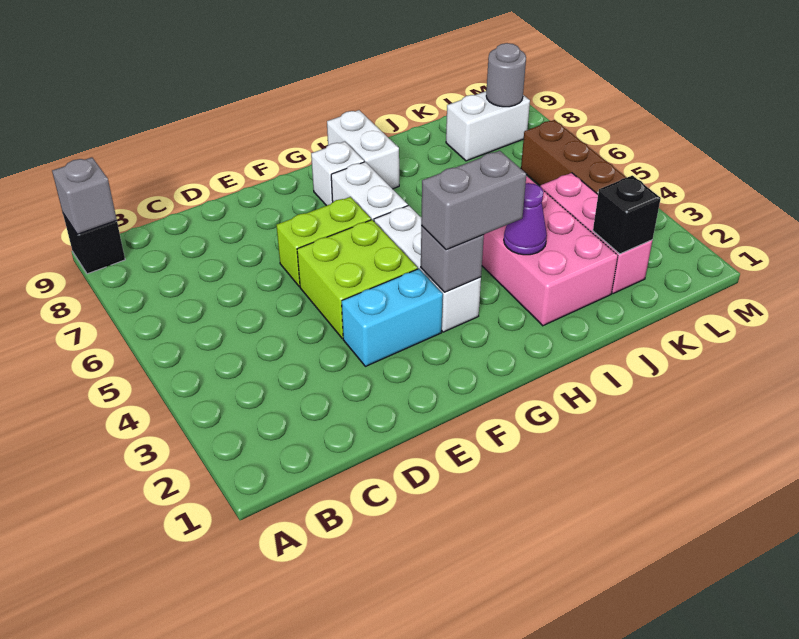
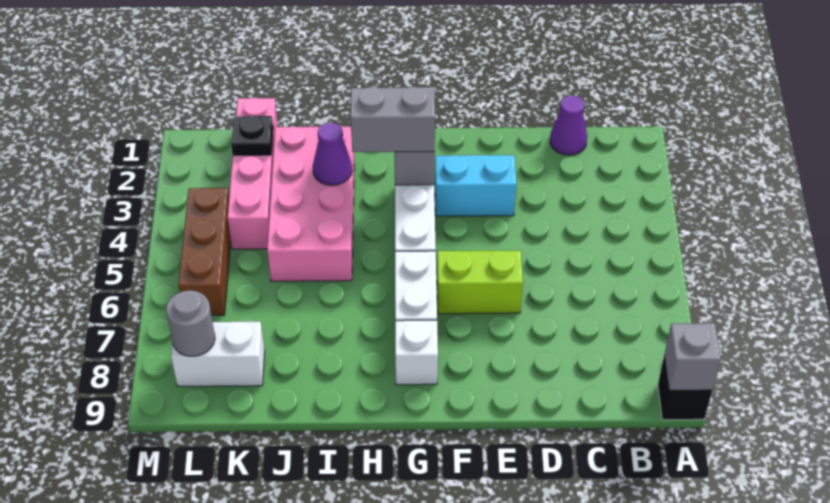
none -> purple cone C1 level 1
lime brick E4:F5 level 1 -> none
white brick H8:H9 level 1 -> none
pink brick K2:K4 level 1 -> pink brick K1:K4 level 1
black brick K2 level 2 -> black plate K2 level 2

